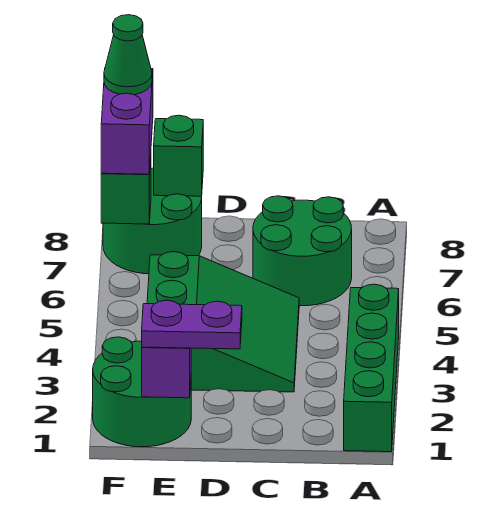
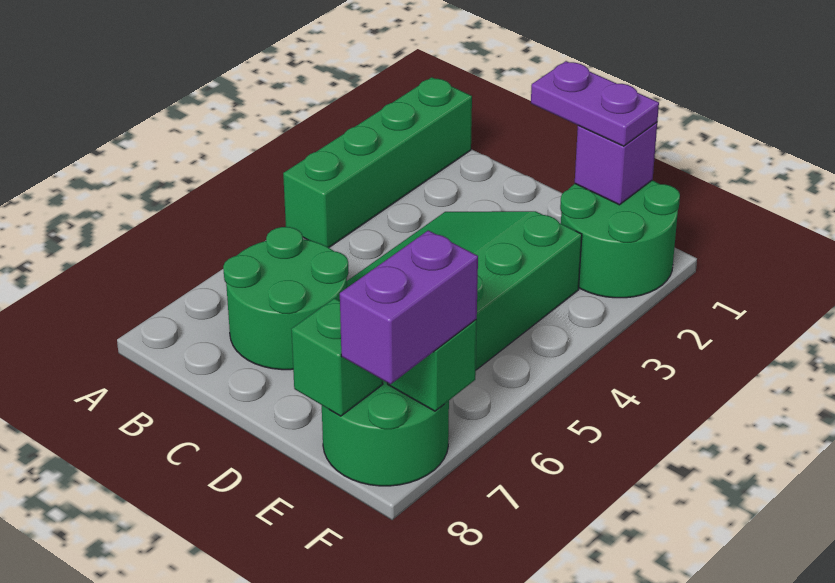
green cone F8 level 4 -> none

